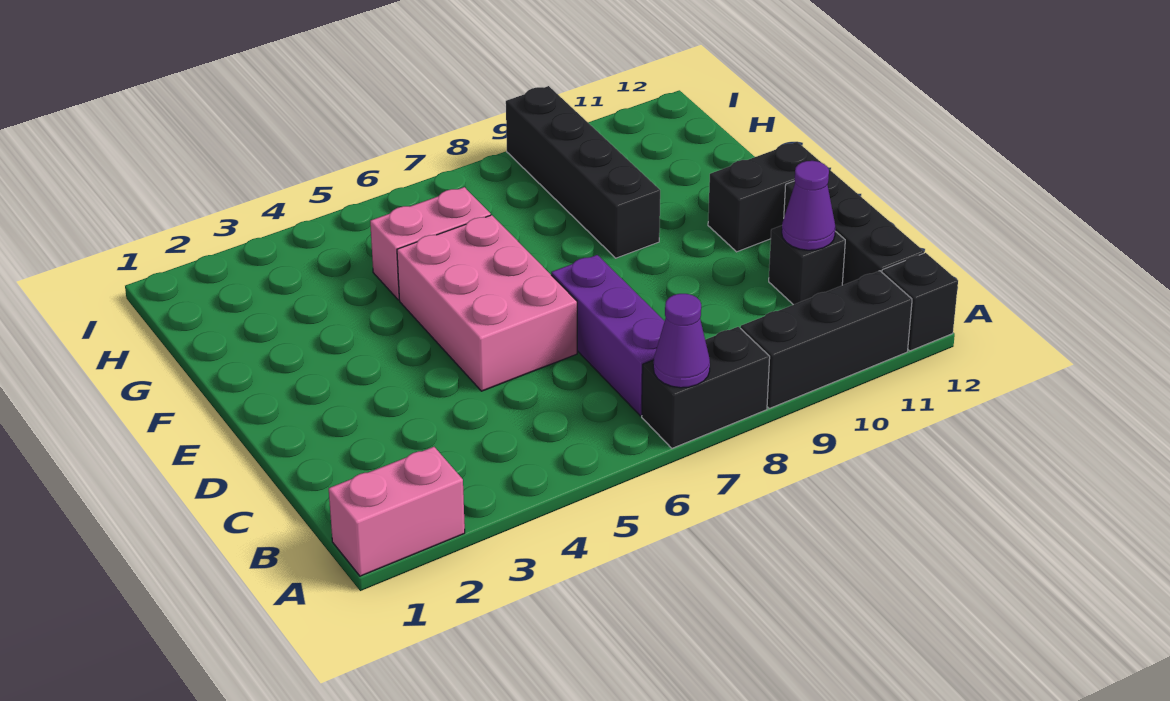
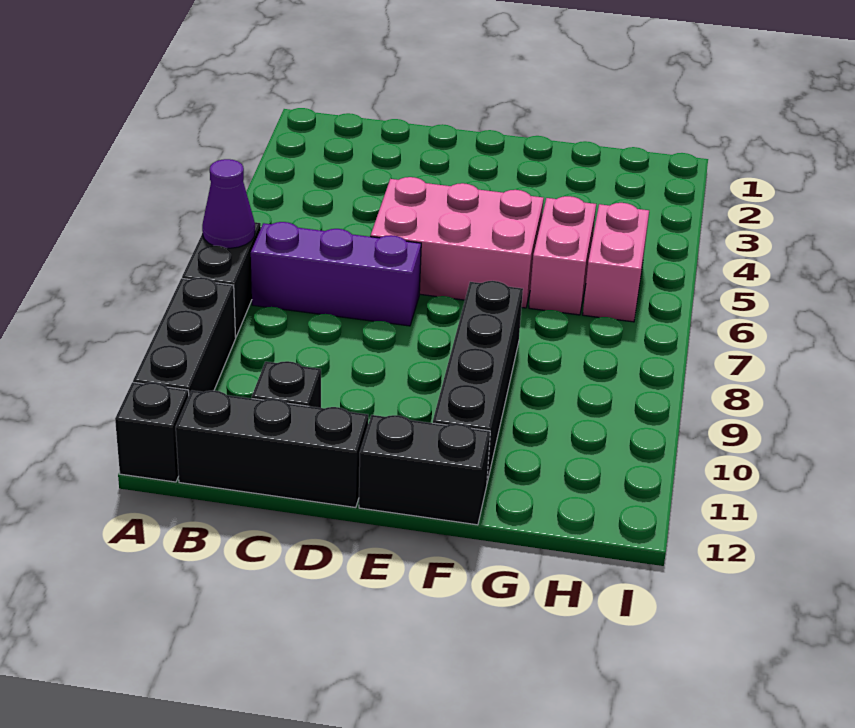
pink brick A1:A2 level 1 -> pink brick H5:H6 level 1
purple cone C11 level 2 -> none
black brick E11:E12 level 1 -> black brick E12:F12 level 1
black brick F9:I9 level 1 -> black brick F8:F11 level 1

